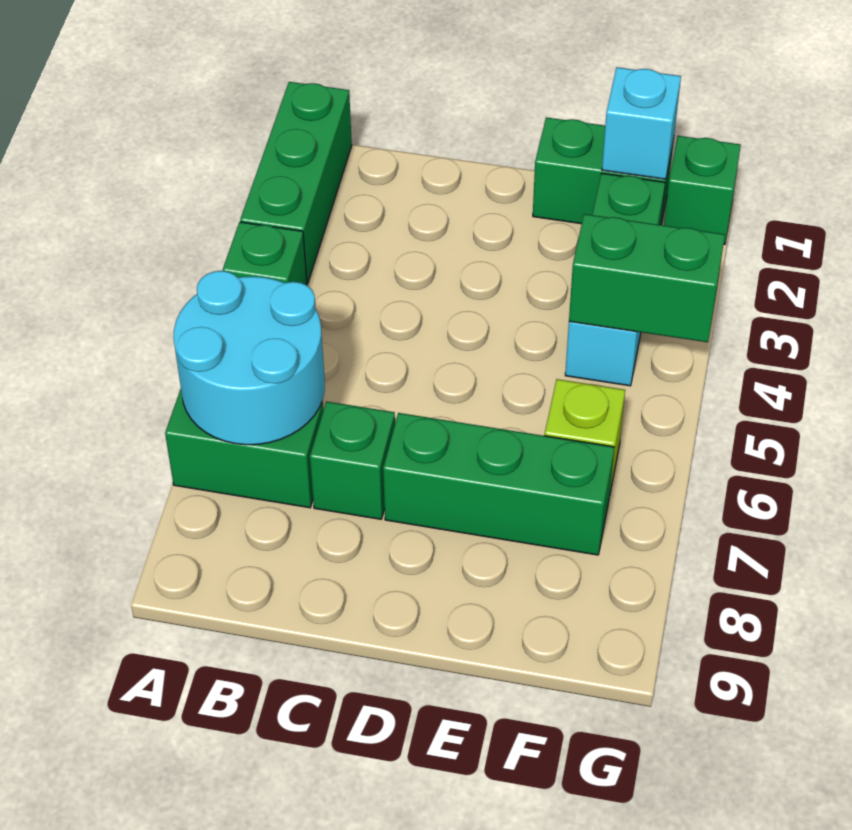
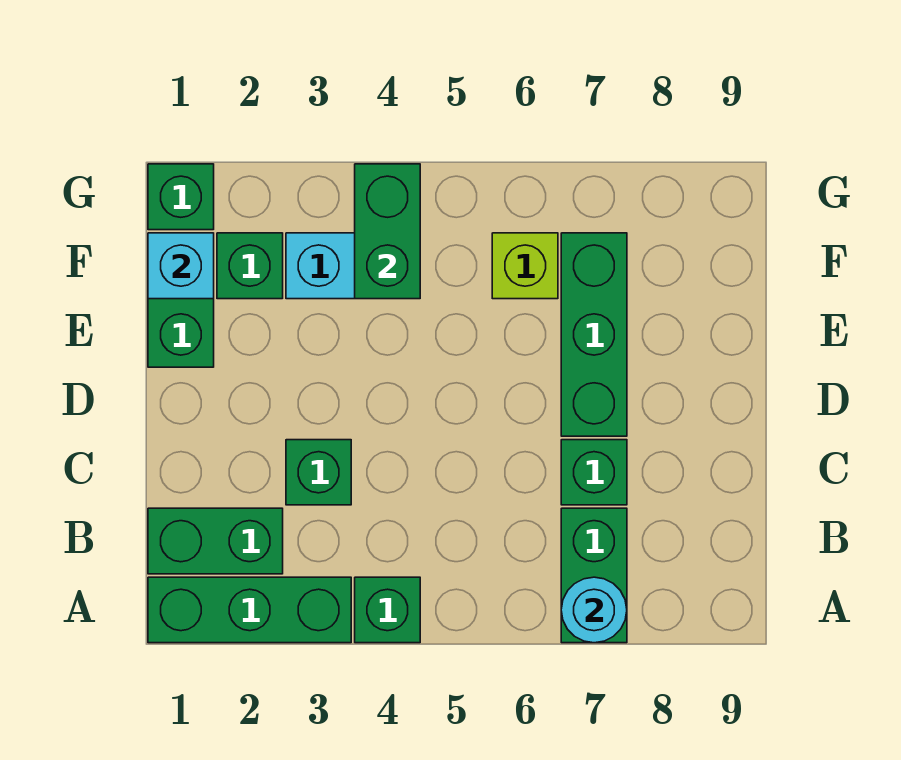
cyan round brick A6:B7 level 2 -> cyan round brick A7 level 2
none -> green brick B1:B2 level 1
none -> green brick C3 level 1

